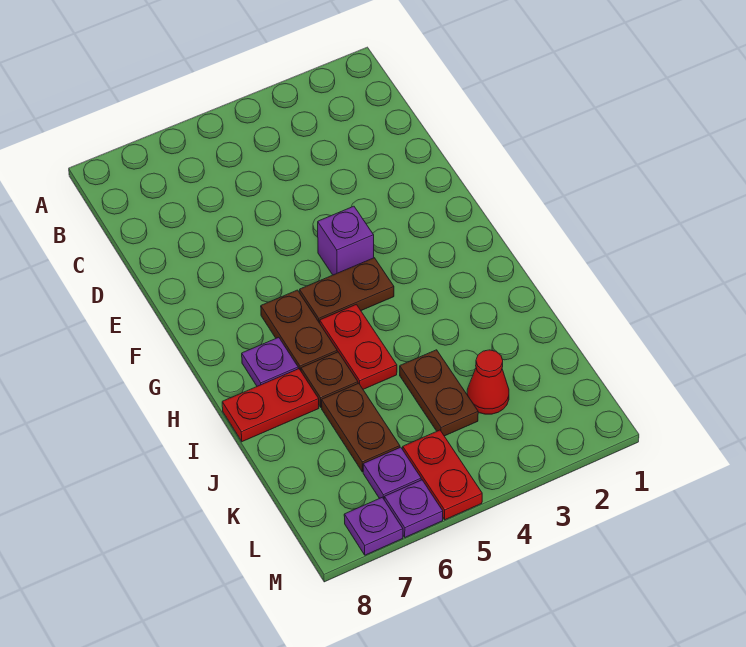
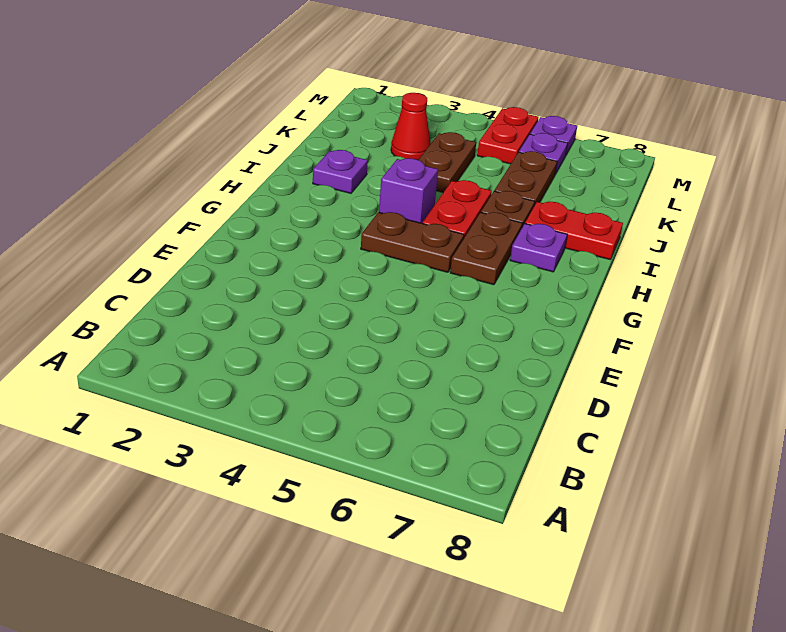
purple brick F4 level 1 -> purple brick H4 level 1
purple plate M7 level 1 -> purple plate I2 level 1

